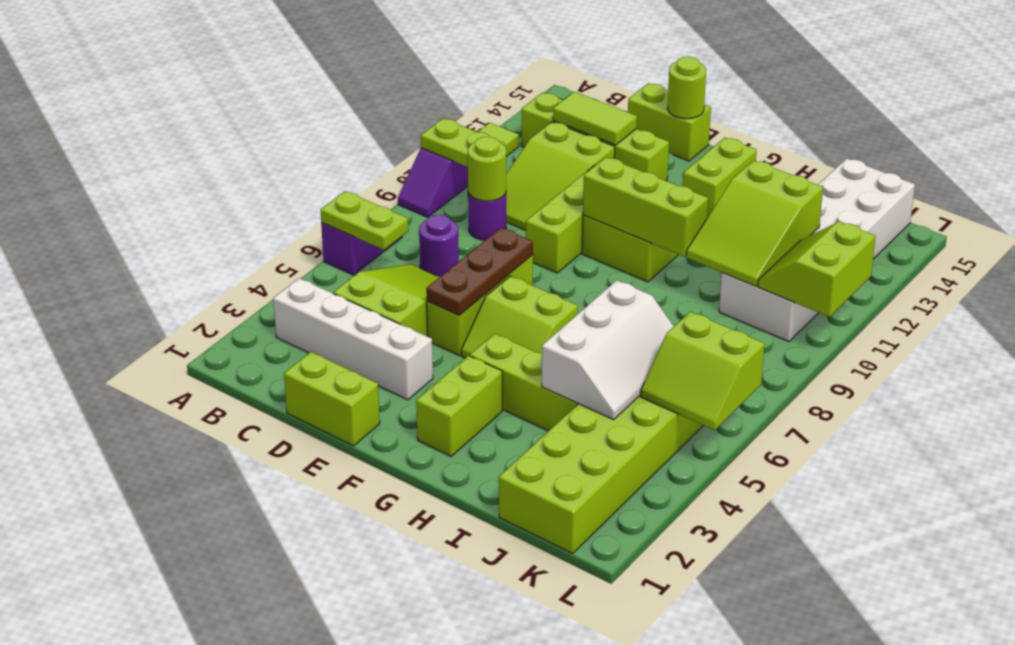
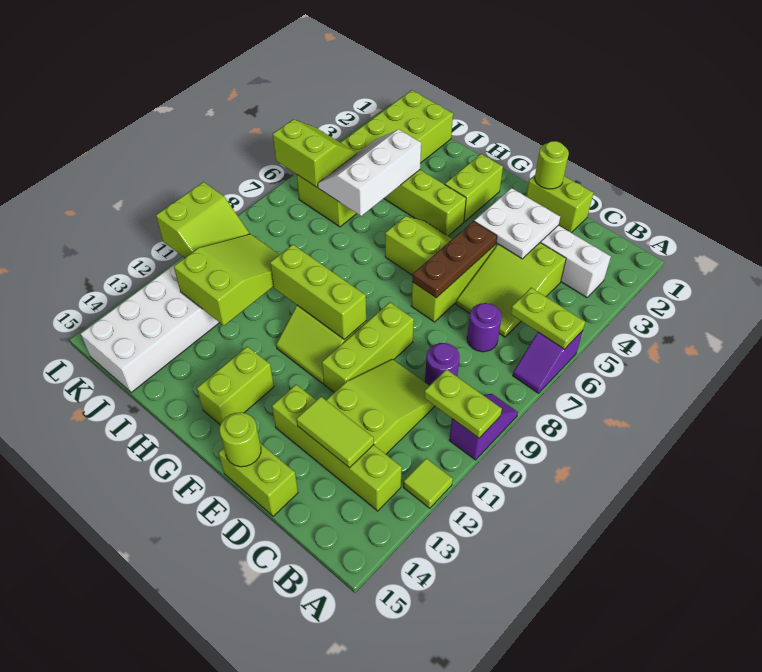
lime round brick C9 level 2 -> lime round brick E1 level 2
none -> white plate D3:E4 level 2

